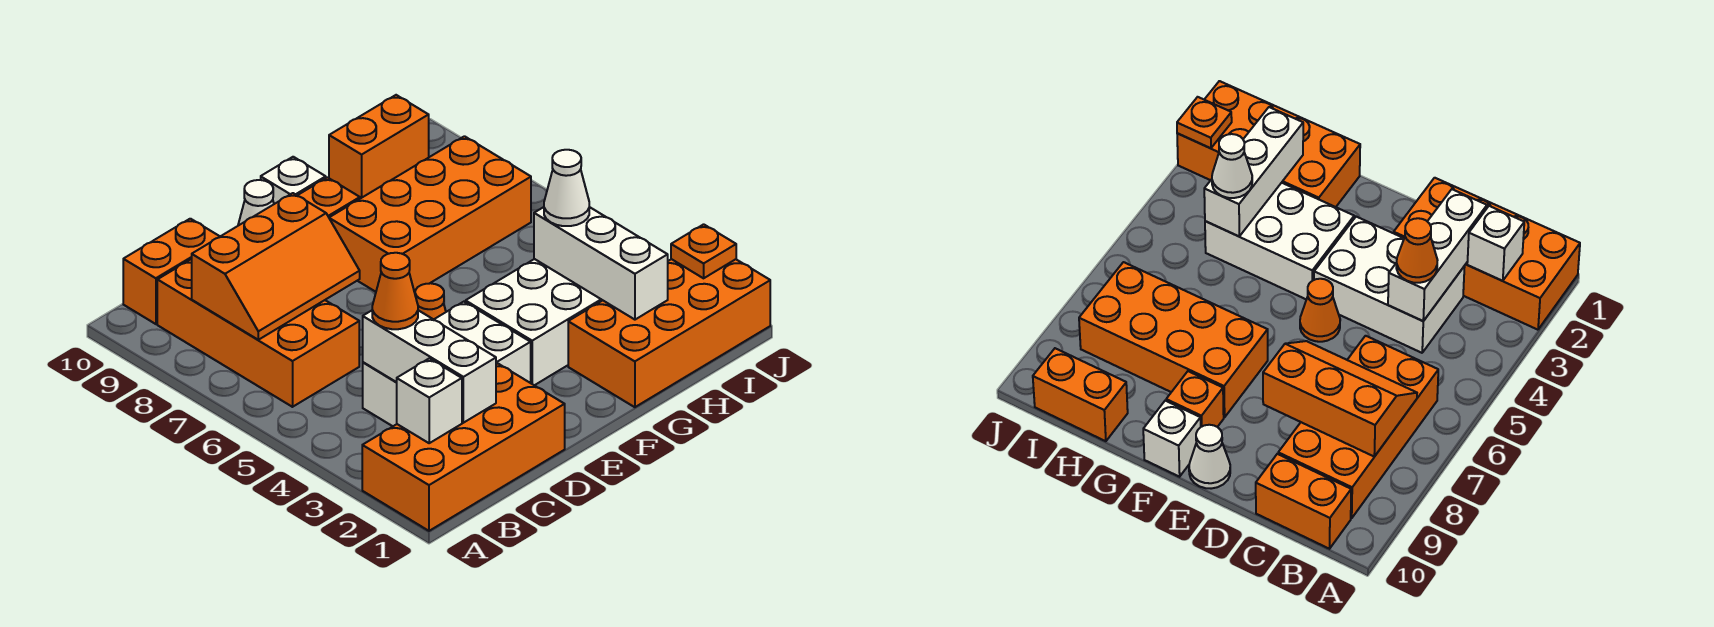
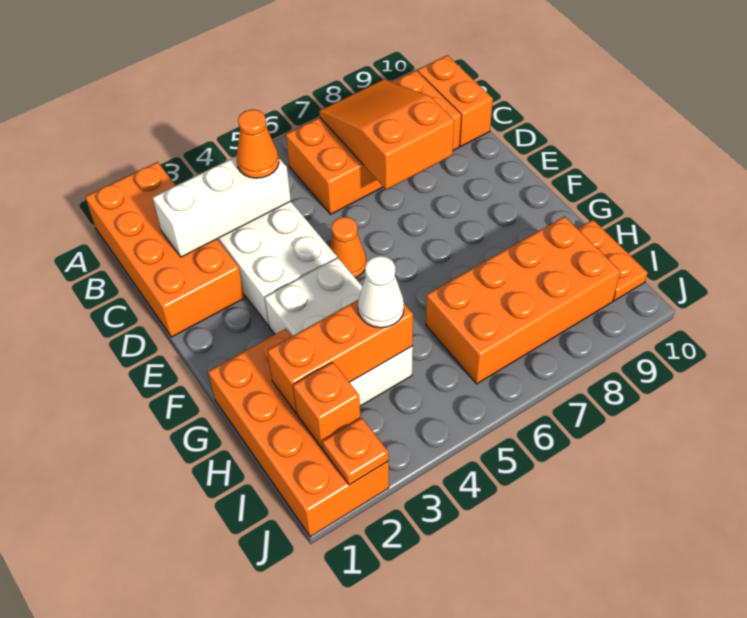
white brick B2 level 2 -> none
orange slope B7:D8 level 2 top 8 -> orange slope B7:D8 level 2 top D
white cone E10 level 1 -> none
orange brick F7:I8 level 1 -> orange brick H6:I9 level 1
orange brick F9 level 1 -> orange brick I2 level 2
white brick F10 level 1 -> none
white brick H2:H4 level 2 -> orange brick H2:H4 level 2
orange brick H10:I10 level 1 -> orange plate H10:I10 level 1

